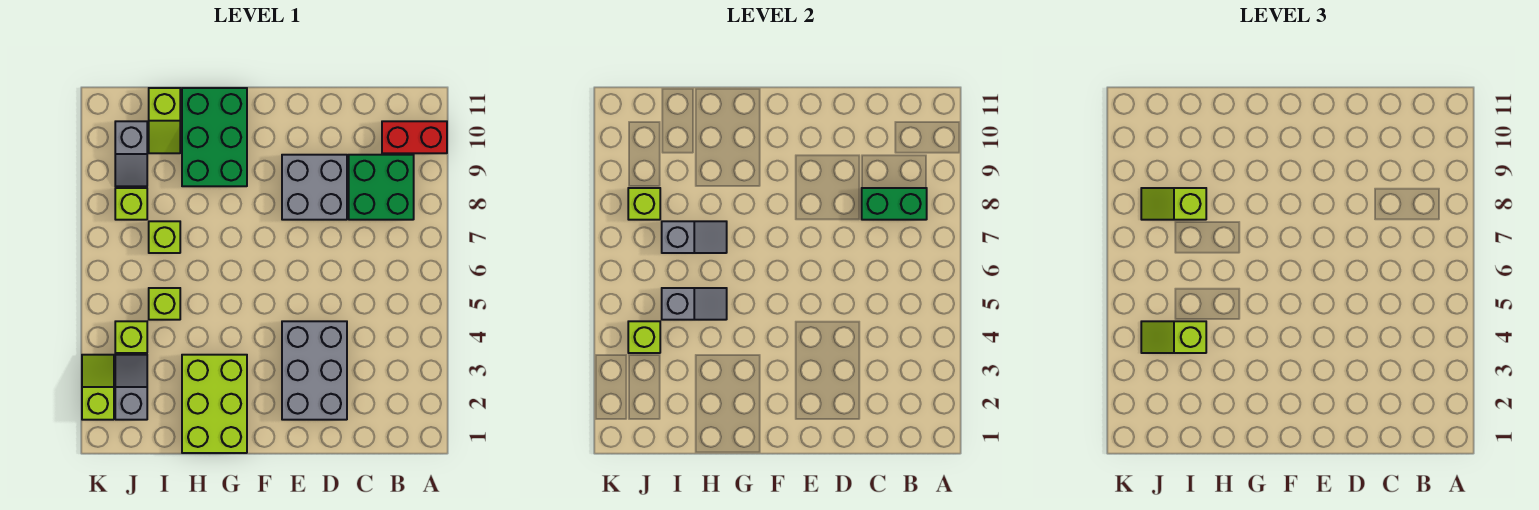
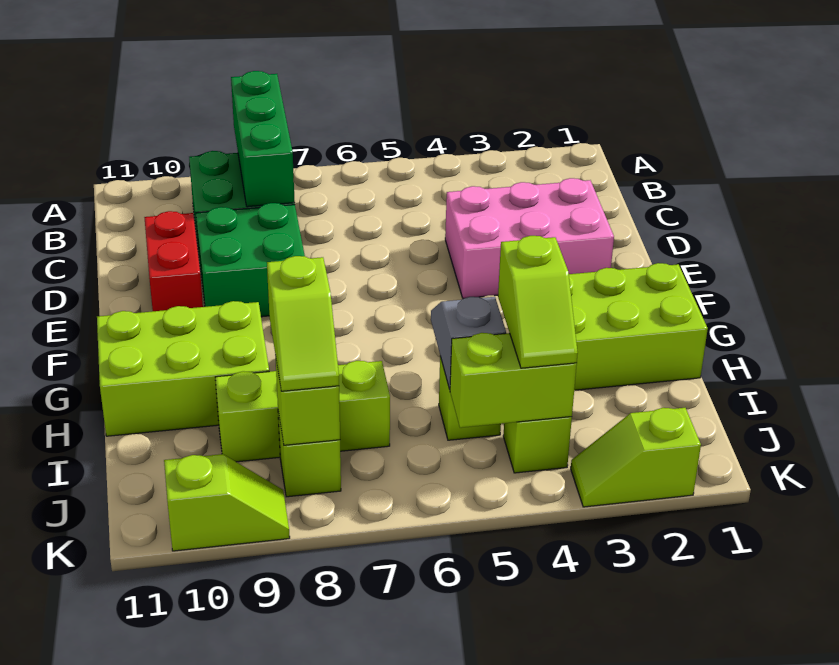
red brick A10:B10 level 1 -> red brick D10:E10 level 1
green brick B8:C8 level 2 -> green brick A8:C8 level 2
grey brick D2:E4 level 1 -> pink brick D2:E4 level 1
grey brick D8:E9 level 1 -> green brick D8:E9 level 1
green brick G9:H11 level 1 -> lime brick G9:H11 level 1
grey slope H7:I7 level 2 top I -> none
lime brick I7 level 1 -> lime brick I7:I9 level 1
lime slope I10:I11 level 1 top 11 -> lime slope K9:K10 level 1 top 10
grey slope J2:J3 level 1 top 2 -> none
lime brick J4 level 2 -> lime brick J4:J5 level 2
grey slope J9:J10 level 1 top 10 -> none

